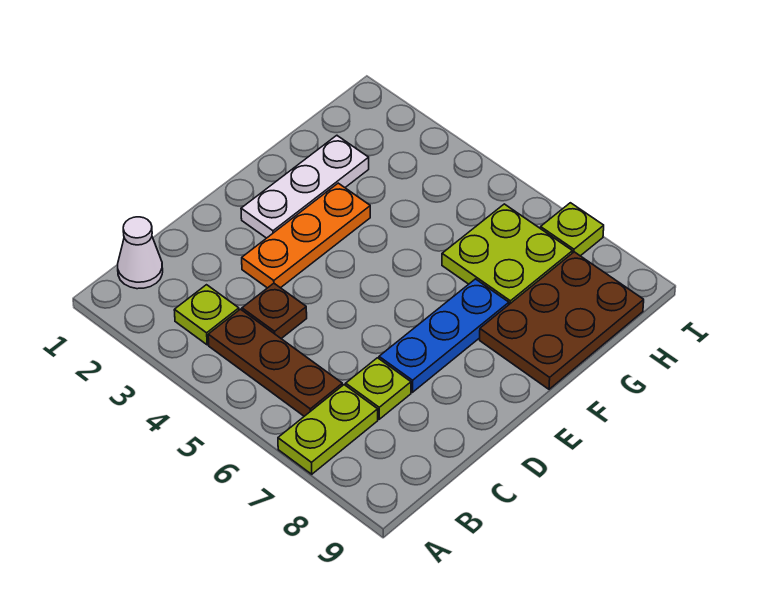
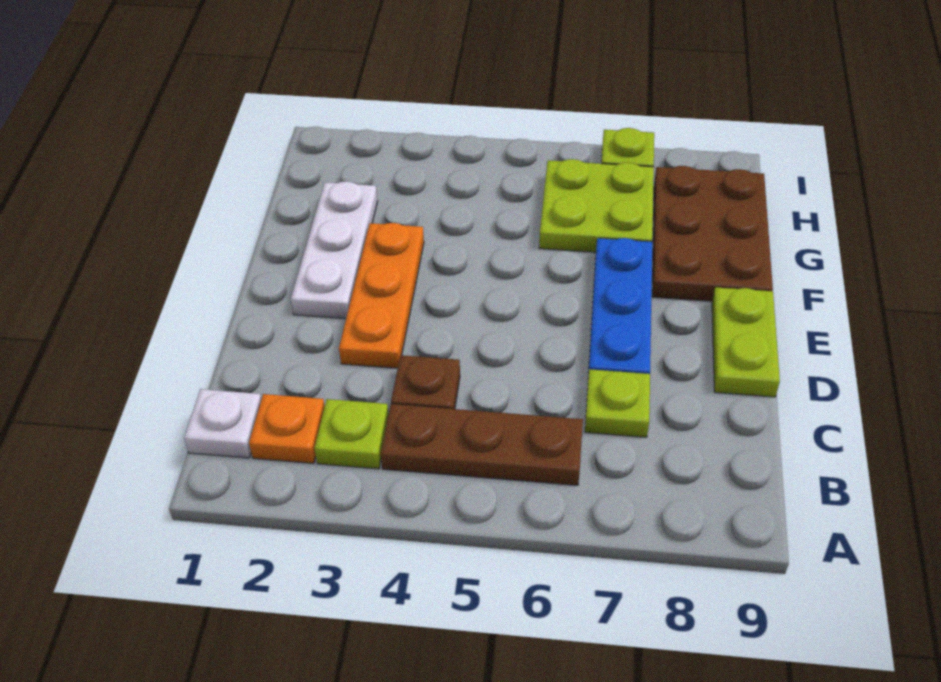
lime plate A7:B7 level 1 -> lime plate D9:E9 level 1
white cone B1 level 1 -> white plate B1 level 1
none -> orange plate B2 level 1

